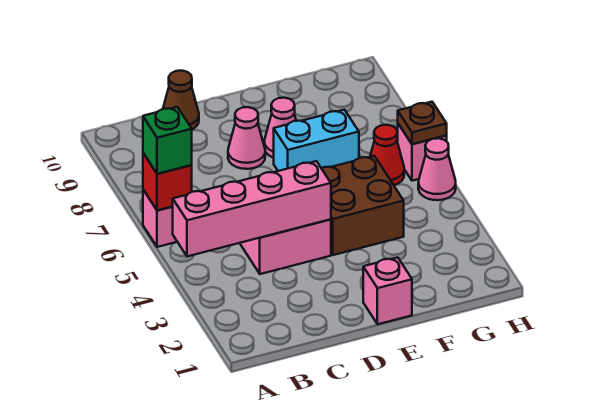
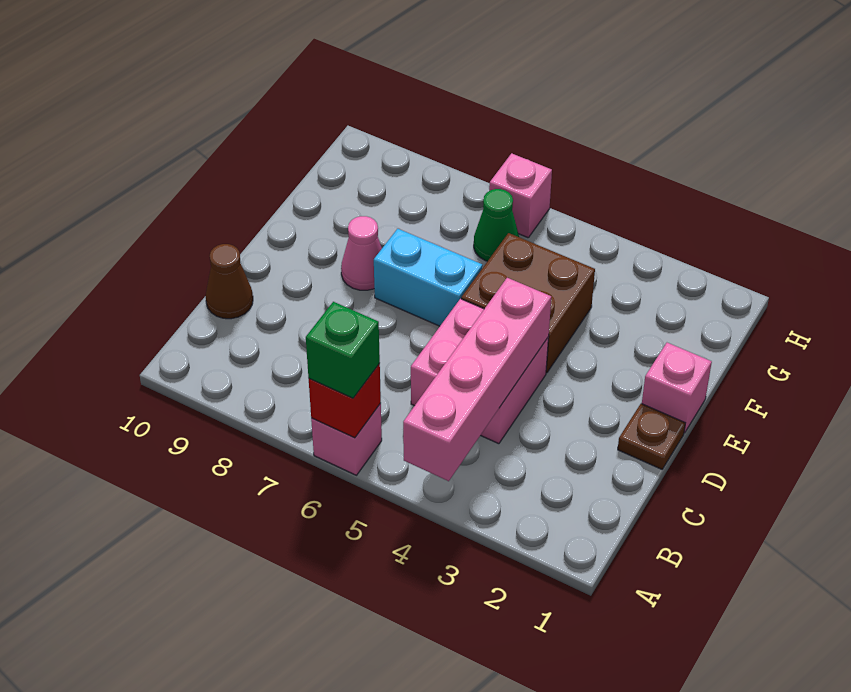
pink cone D8 level 1 -> none
cyan brick E7:F7 level 1 -> cyan brick E6:E7 level 1
red cone G6 level 1 -> green cone G6 level 1
pink cone H5 level 1 -> none
brown plate H6 level 2 -> brown plate D1 level 1

